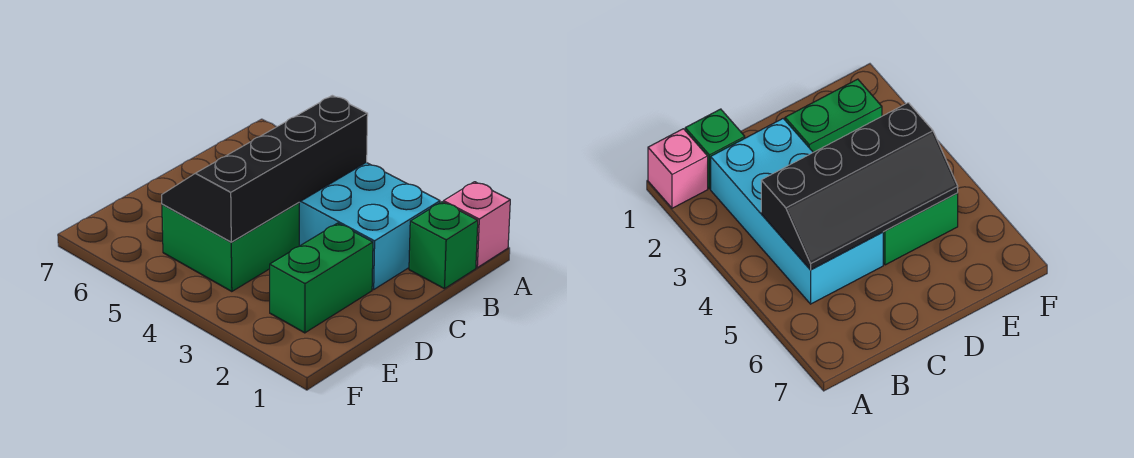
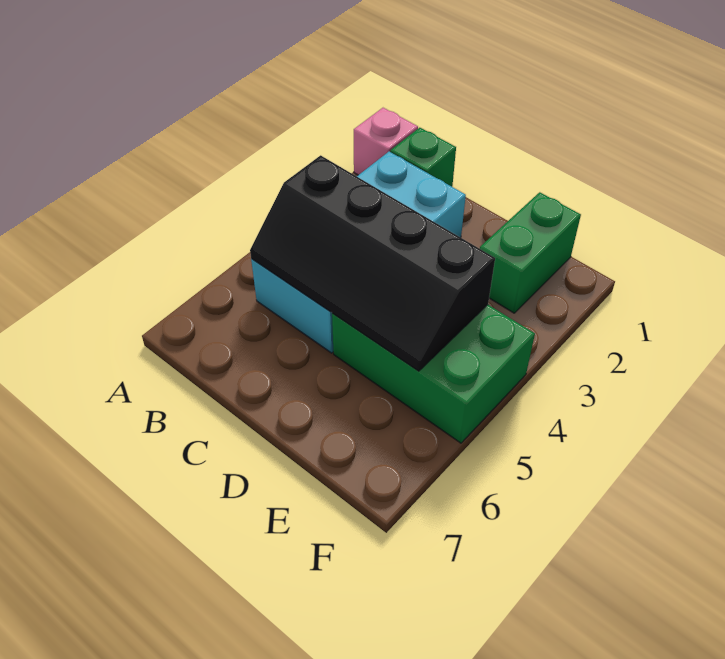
green brick D2:E2 level 1 -> green brick E1:E2 level 1
green brick D4:E5 level 1 -> green brick D4:F5 level 1

